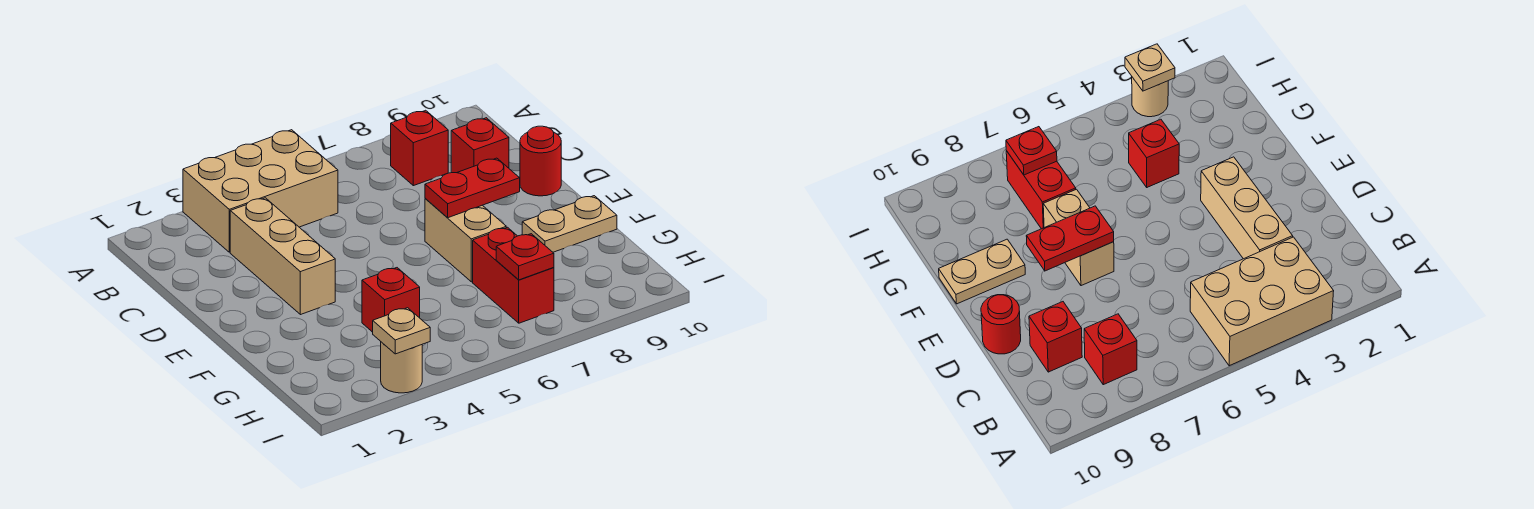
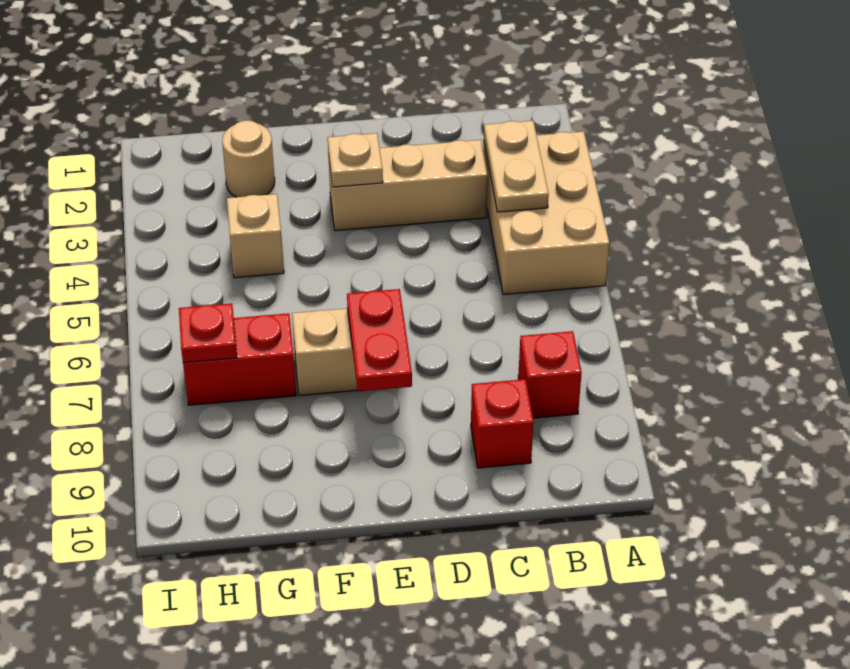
red round brick D10 level 1 -> none
tan plate F9:F10 level 1 -> tan plate B3:B4 level 2
red brick G4 level 1 -> tan brick G4 level 1
tan round brick I3 level 1 -> tan round brick G2 level 1
tan plate I3 level 2 -> tan plate E3 level 2

